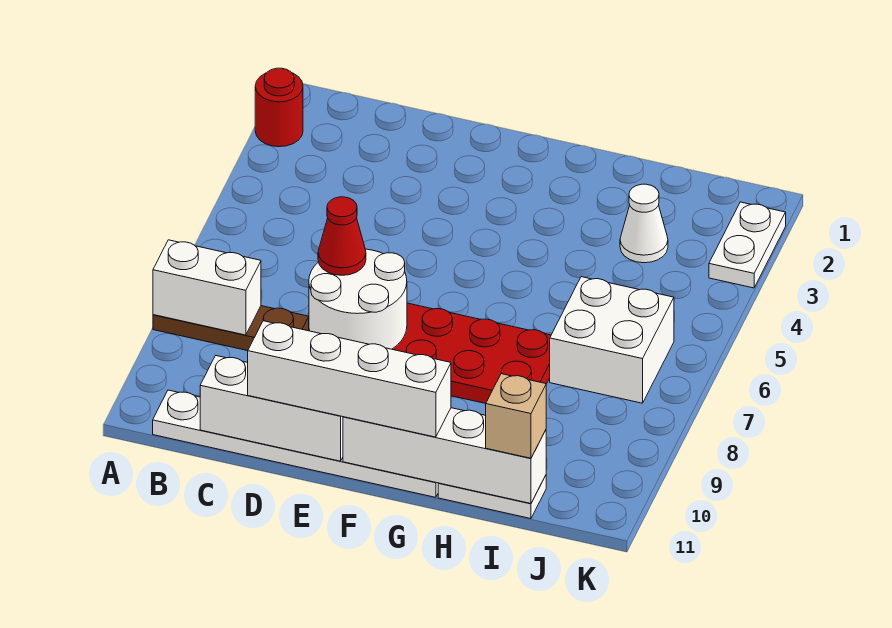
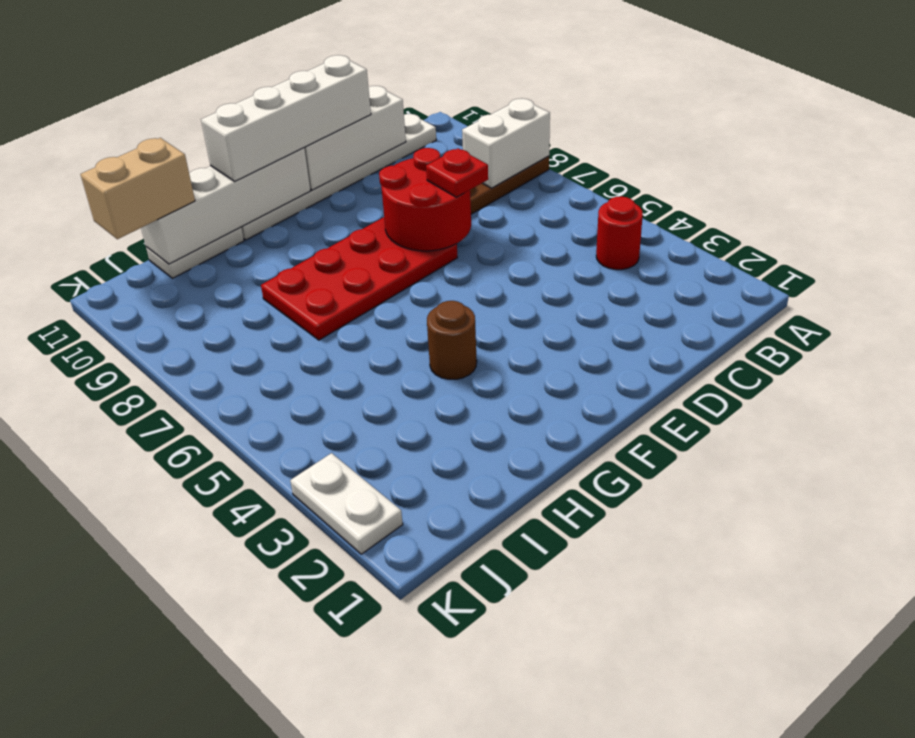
red round brick A2 level 1 -> red round brick B4 level 1
white round brick D7:E8 level 2 -> red round brick D7:E8 level 2
red cone D7 level 3 -> red plate D7 level 3
none -> brown round brick G4 level 1
white cone I3 level 1 -> none
white brick I6:J7 level 1 -> none
tan brick I11 level 3 -> tan brick I11:J11 level 3

